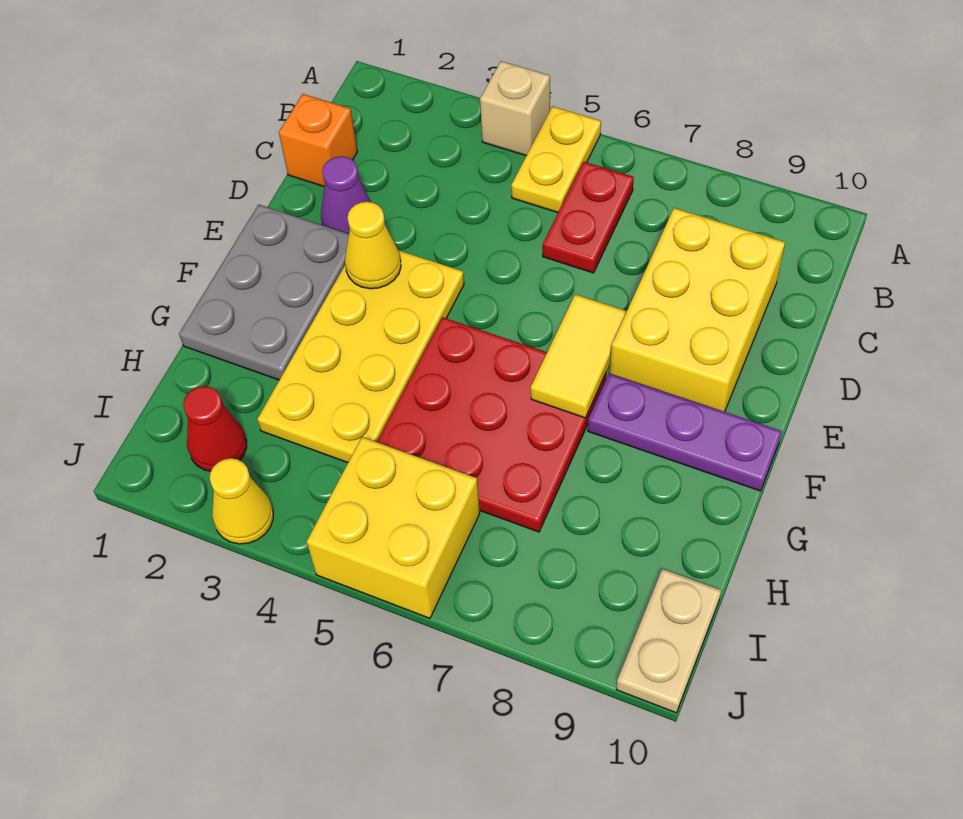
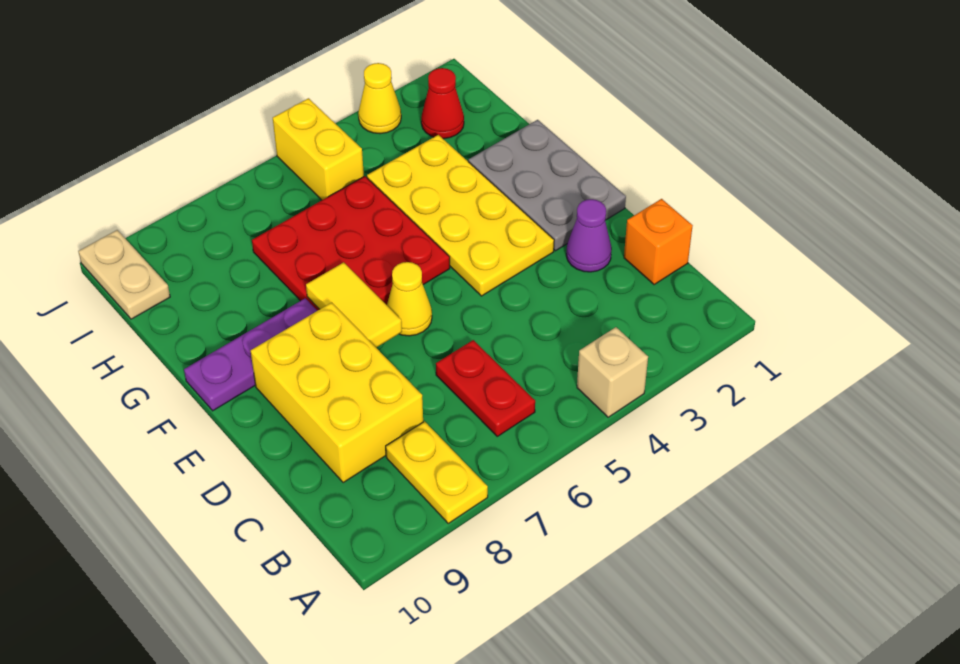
yellow plate A5:B5 level 1 -> yellow plate A8:B8 level 1
yellow cone E3 level 2 -> yellow cone E6 level 1
yellow brick I5:J6 level 1 -> yellow brick I5:J5 level 1

